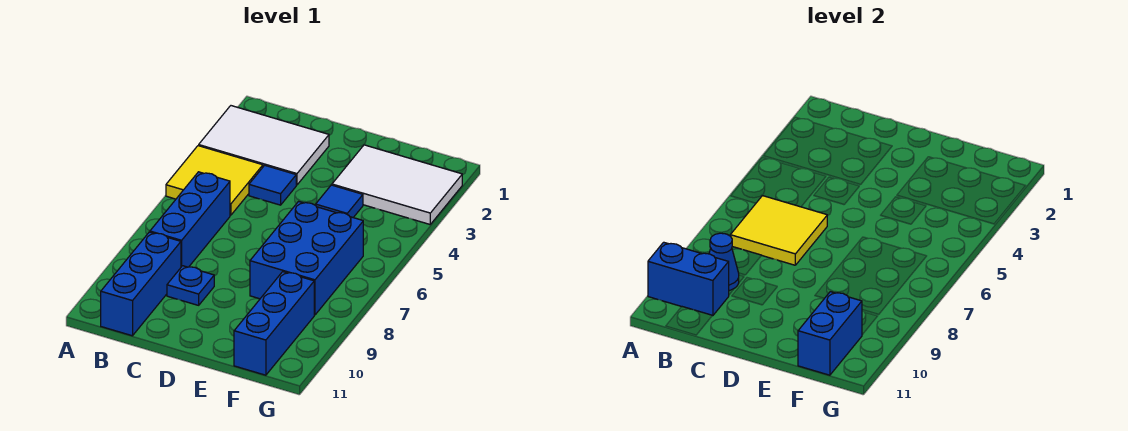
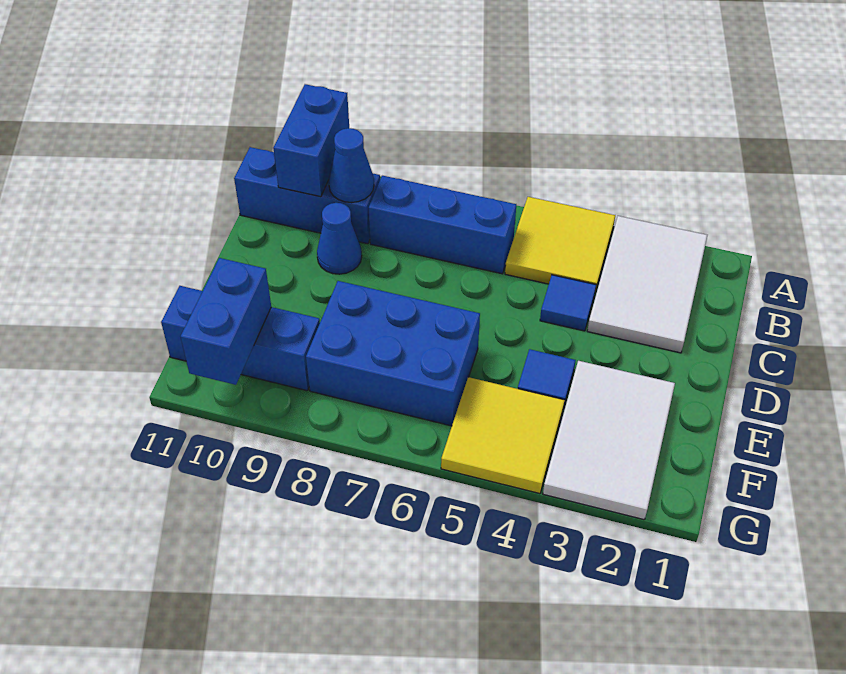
yellow tile B6:C7 level 2 -> yellow tile F4:G5 level 1
blue plate C9 level 1 -> blue cone C9 level 1
blue brick F10:F11 level 2 -> blue brick F10:G10 level 2

